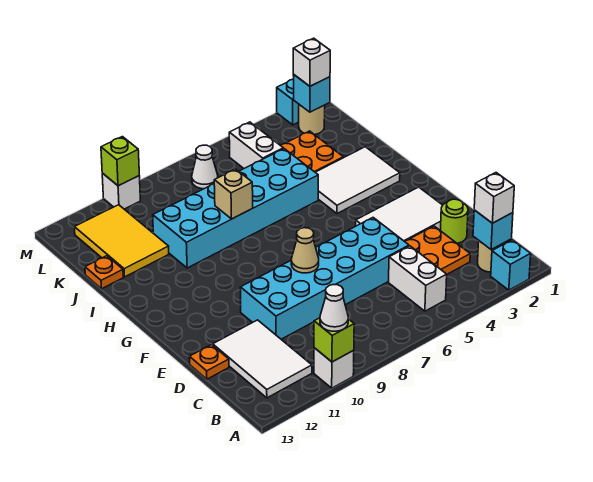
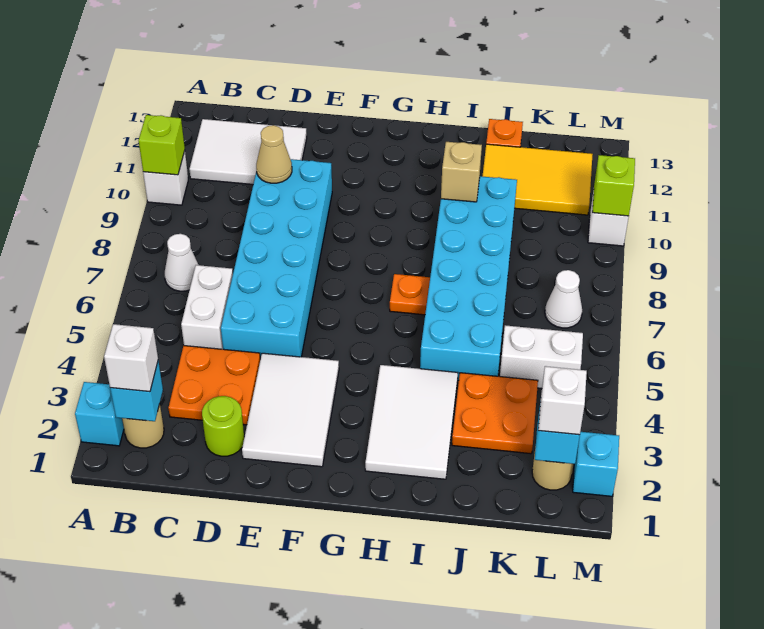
white cone A10 level 3 -> white cone B7 level 1
white brick B5:C5 level 1 -> white brick C5:C6 level 1
orange plate D13 level 1 -> orange plate H7 level 1
tan cone E8 level 2 -> tan cone D10 level 2
tan brick I8 level 2 -> tan brick I10 level 2

